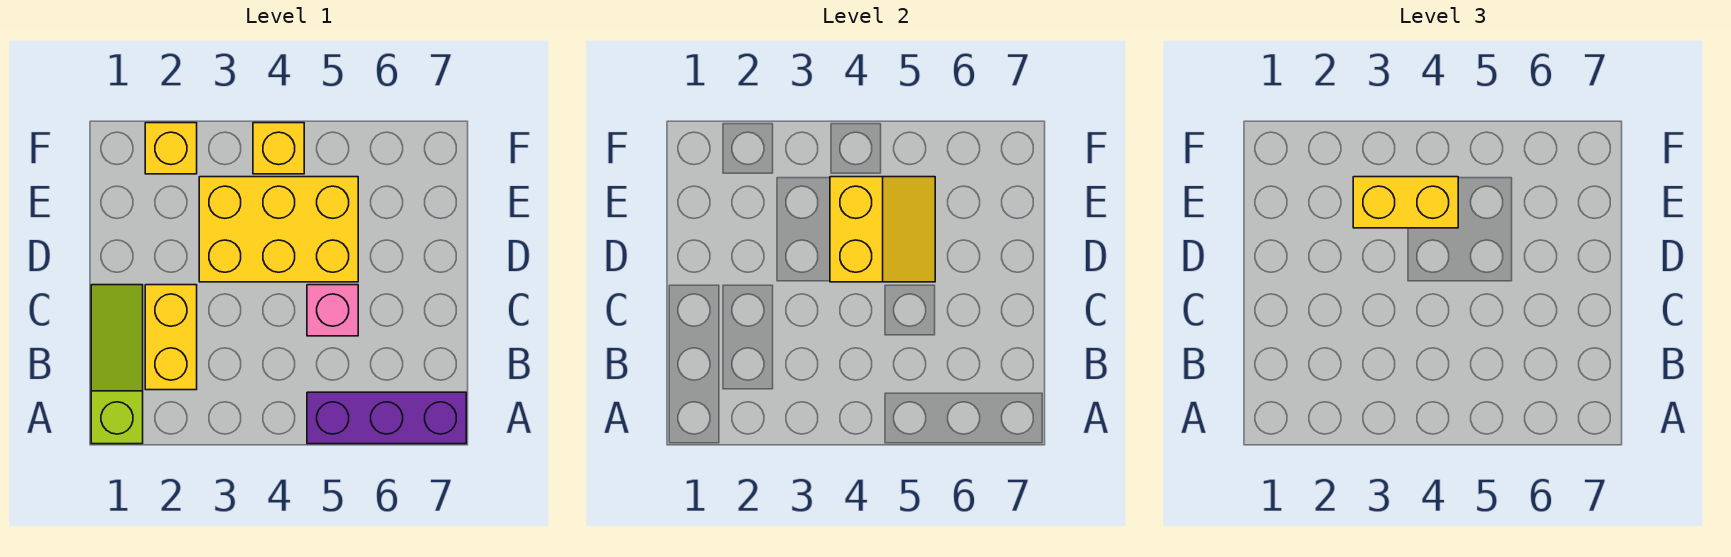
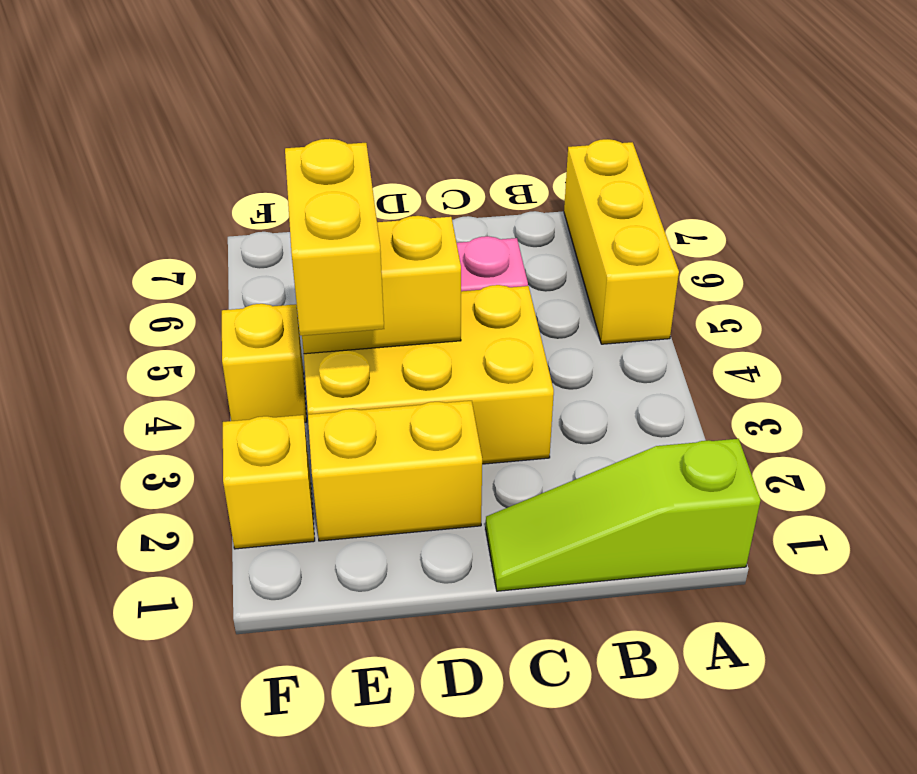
purple brick A5:A7 level 1 -> yellow brick A5:A7 level 1
yellow brick B2:C2 level 1 -> yellow brick D2:E2 level 1
yellow brick D3:E5 level 1 -> yellow brick C3:E4 level 1

